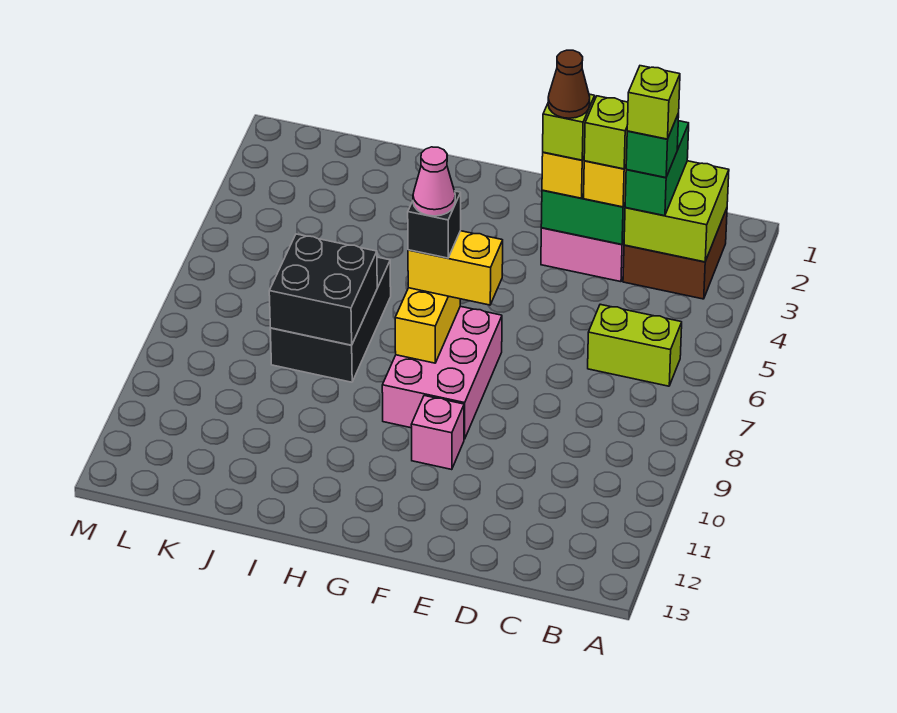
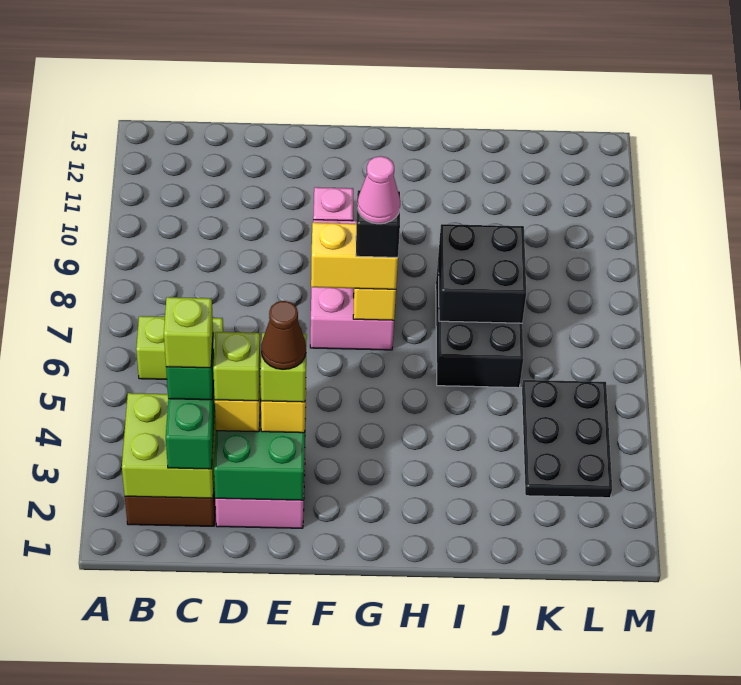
none -> black plate K3:L5 level 1

